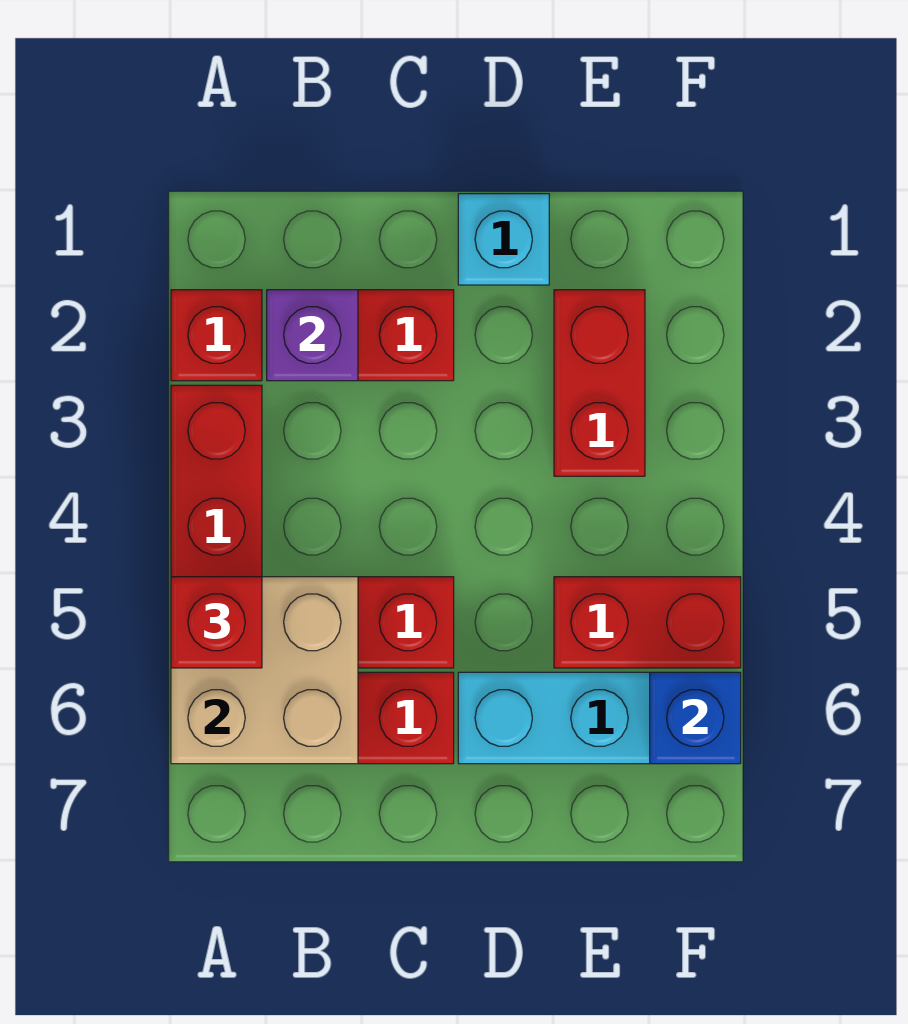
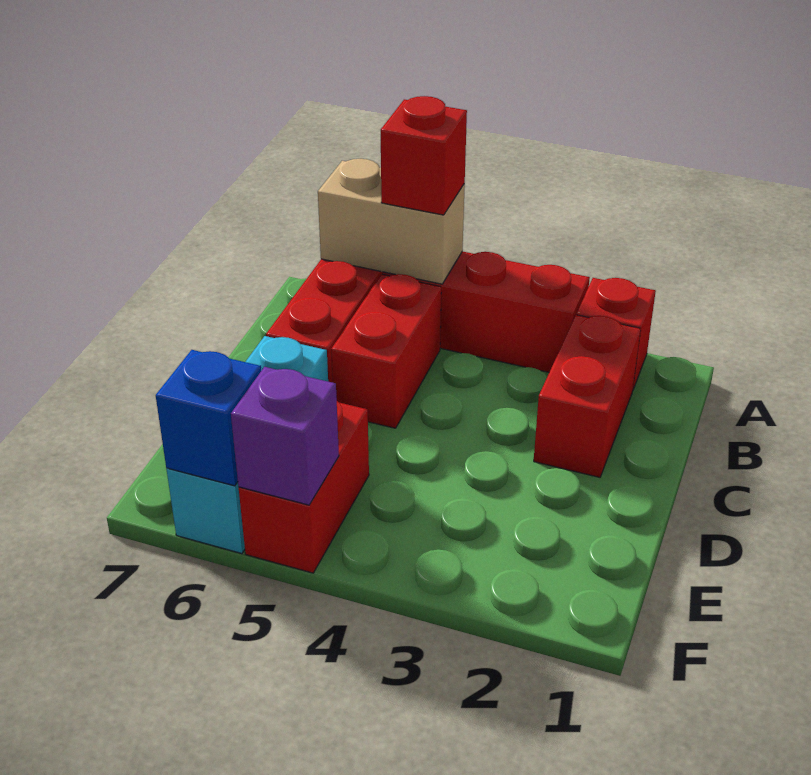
tan brick A5:B6 level 2 -> tan brick A5:A6 level 2
purple brick B2 level 2 -> purple brick F5 level 2
cyan brick D1 level 1 -> none
red brick E2:E3 level 1 -> none

